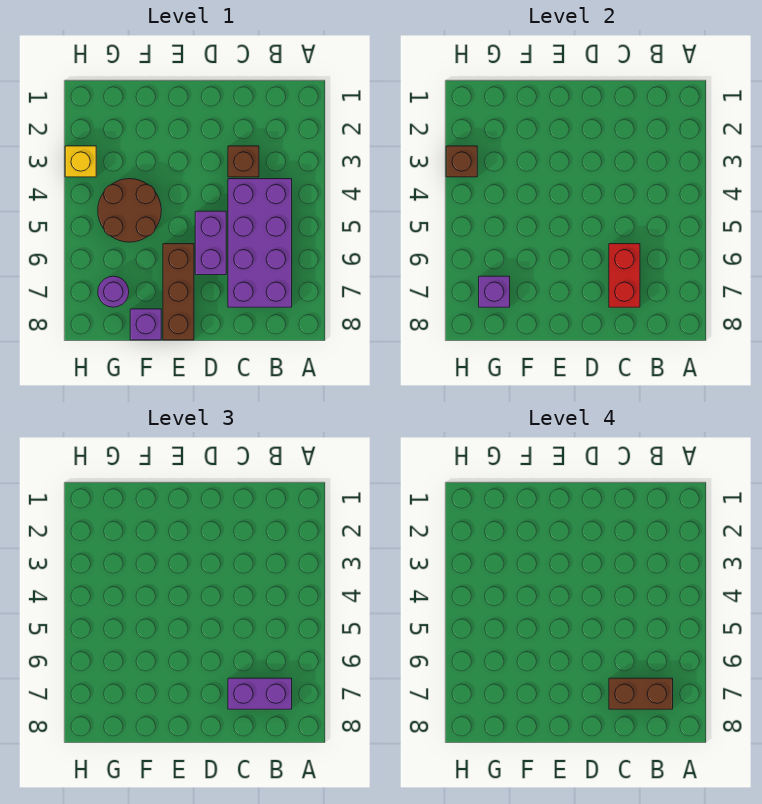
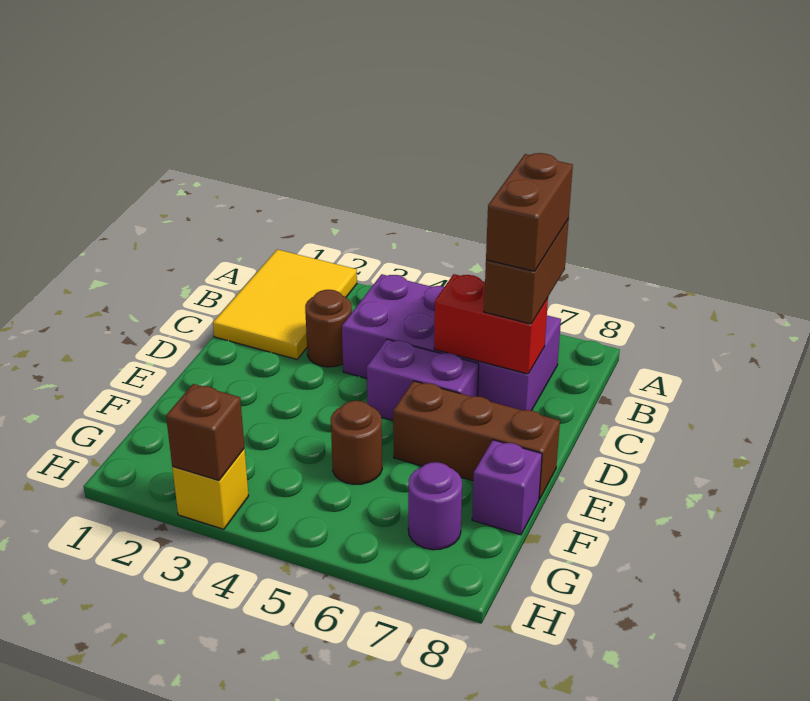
none -> yellow tile A1:C2 level 1
purple brick B7:C7 level 3 -> brown brick B7:C7 level 3
brown brick C3 level 1 -> brown round brick C3 level 1
brown round brick F4:G5 level 1 -> brown round brick F5 level 1
purple brick G7 level 2 -> none

